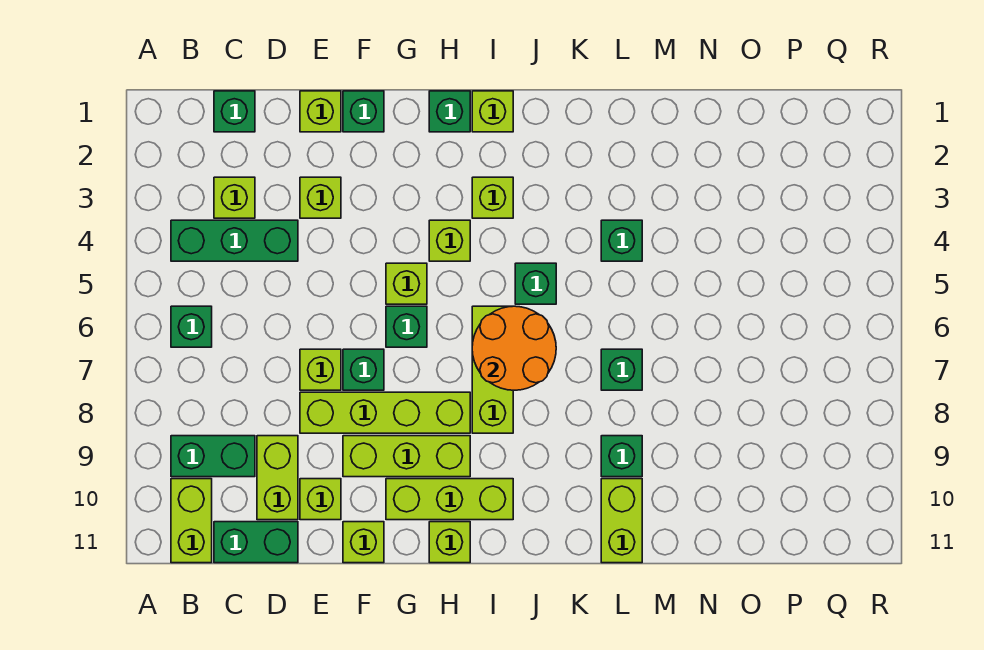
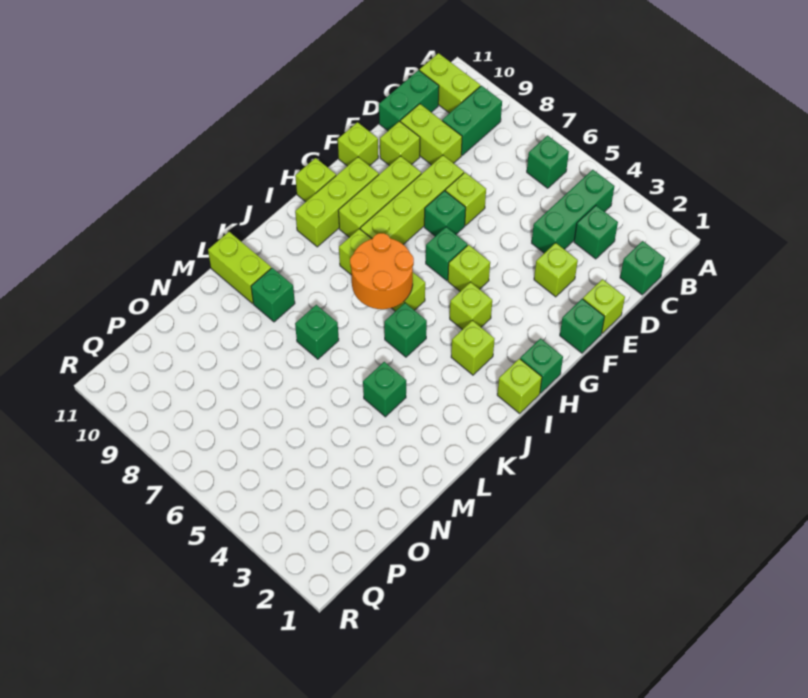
lime brick C3 level 1 -> green brick C3 level 1

